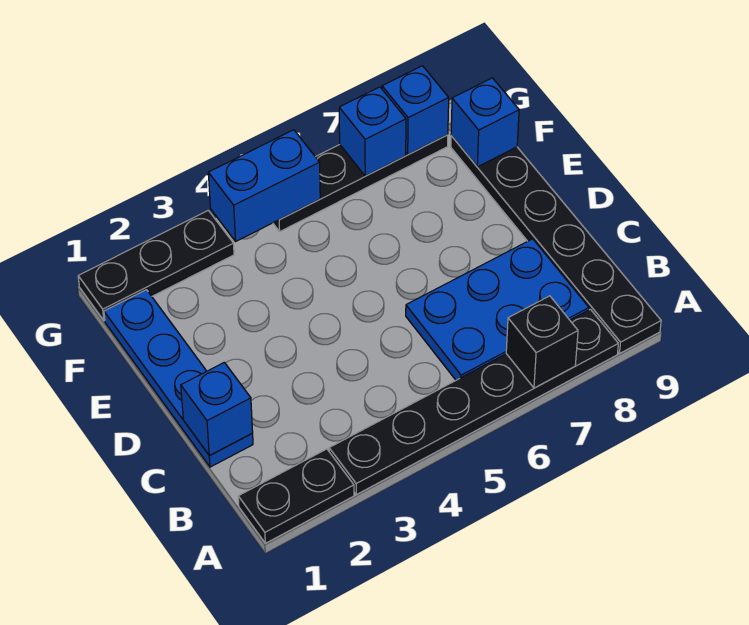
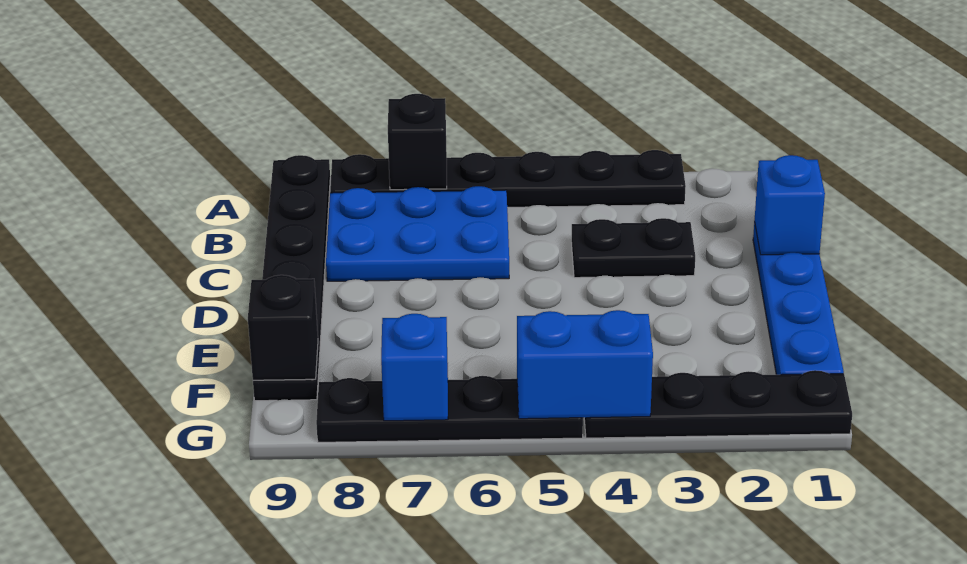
black plate A1:A2 level 1 -> black plate C3:C4 level 1
blue brick F9 level 2 -> black brick F9 level 2
black plate G1:G3 level 1 -> black plate G1:G4 level 1
blue brick G8 level 2 -> none

